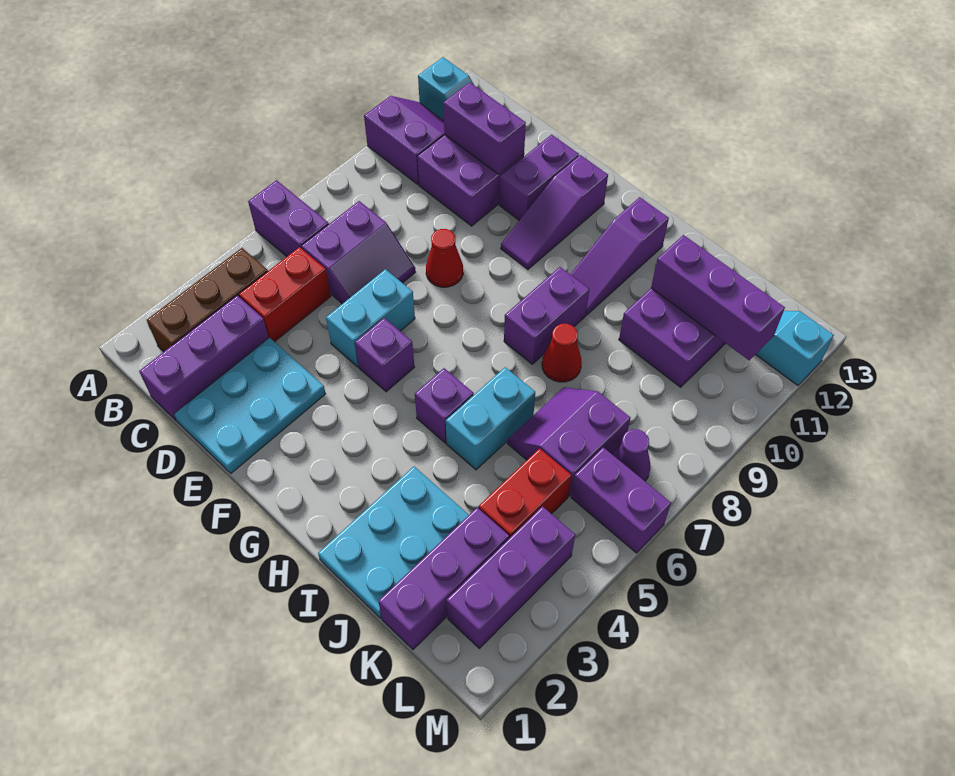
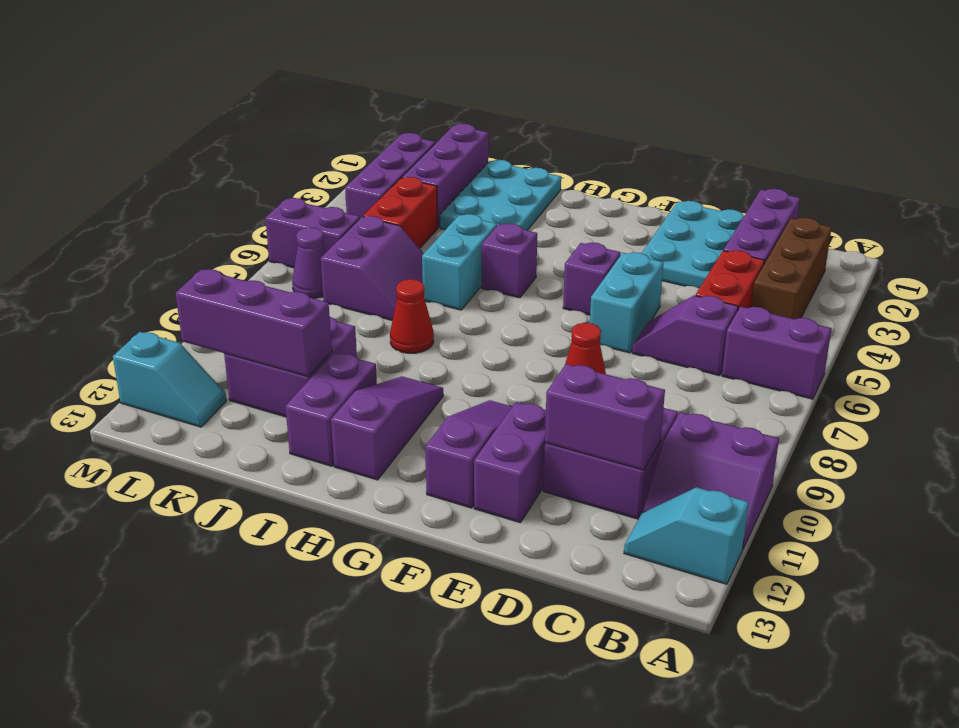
purple slope C6:D7 level 1 top C -> purple slope C6:D6 level 1 top C
purple brick H8:H9 level 1 -> purple brick I11:I12 level 1

